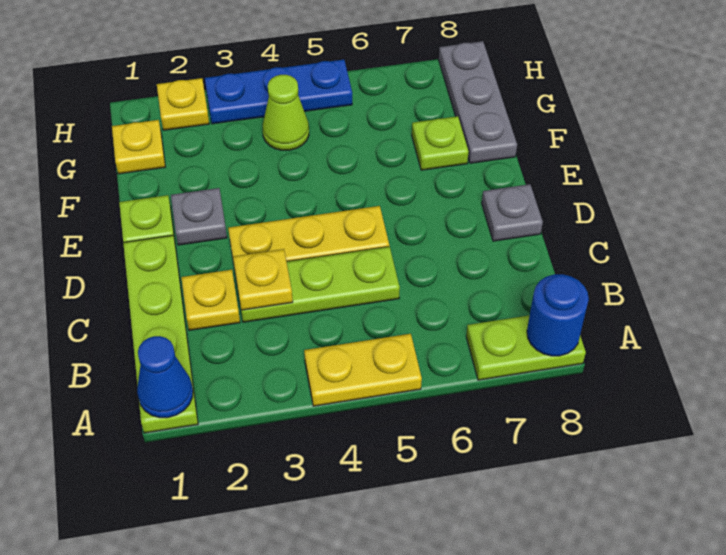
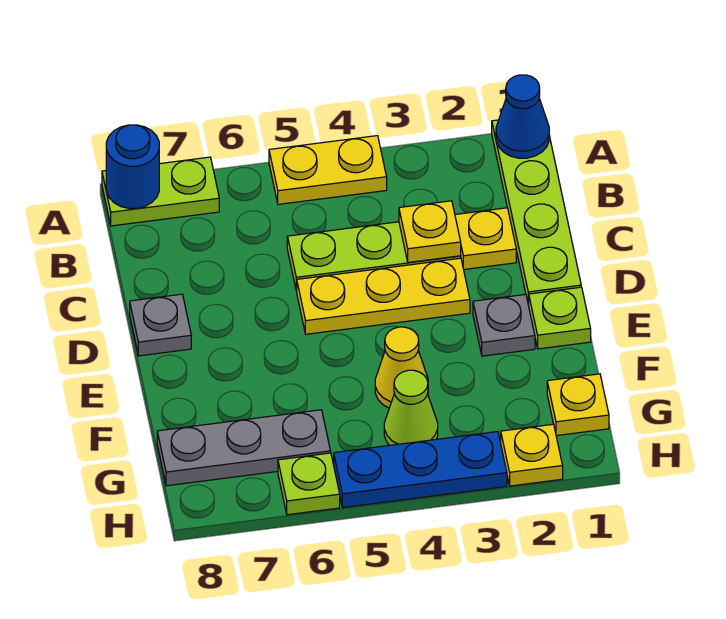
none -> yellow cone F4 level 1
lime plate F7 level 1 -> lime plate H6 level 1
grey plate F8:H8 level 1 -> grey plate G6:G8 level 1

